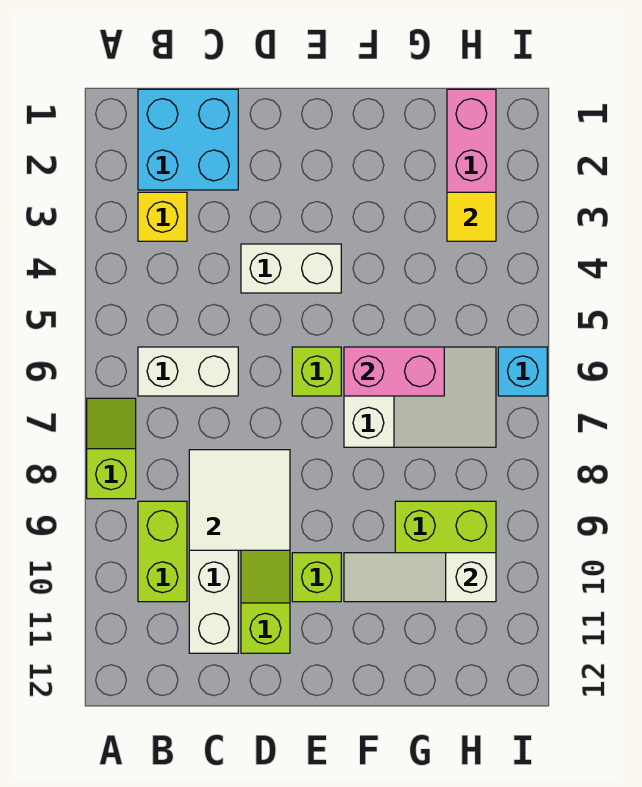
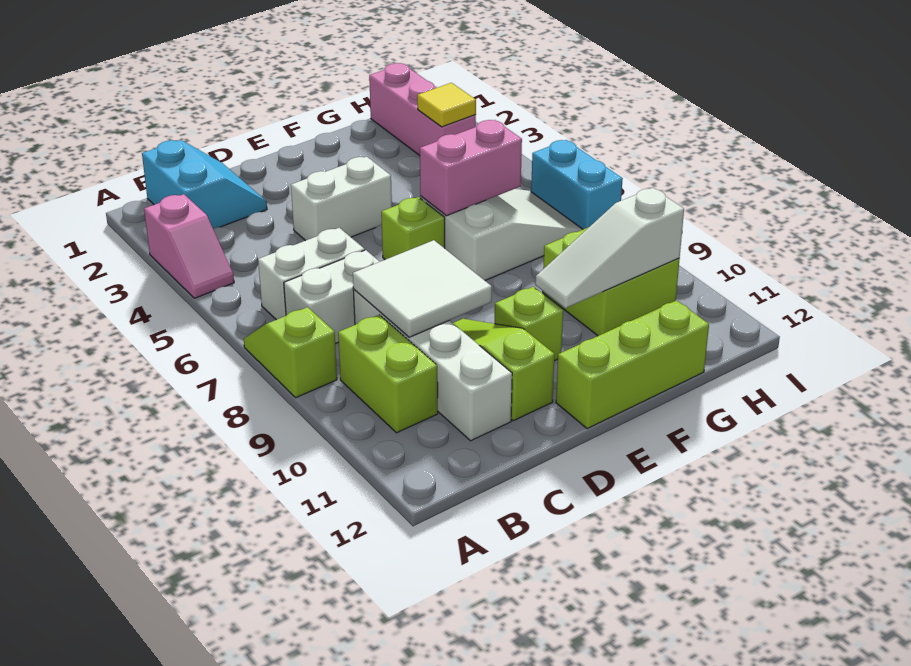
none -> pink slope A3:A4 level 1 top 3
cyan brick B1:C2 level 1 -> cyan slope B1:C2 level 1 top B
yellow brick B3 level 1 -> none
none -> white brick B7:C7 level 1
none -> lime brick E12:G12 level 1
cyan brick I6 level 1 -> cyan brick I6:I7 level 1

